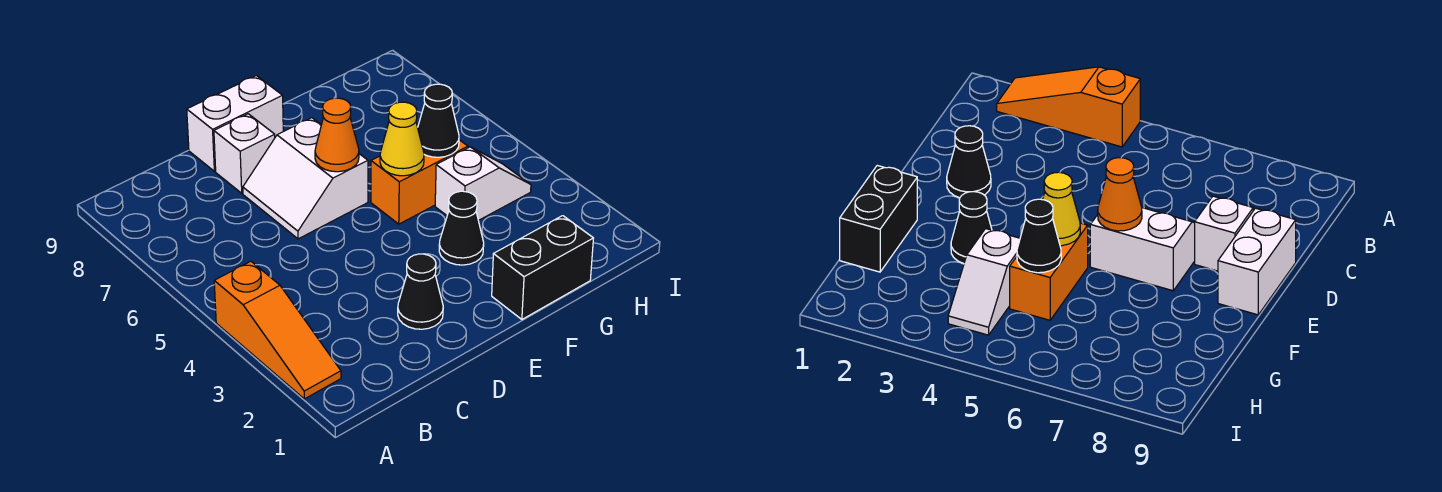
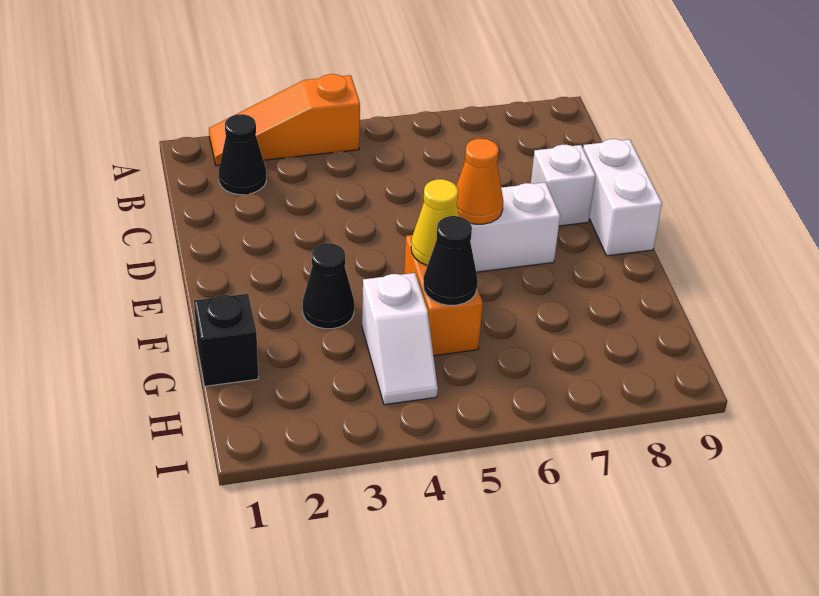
black cone D2 level 1 -> black cone B2 level 1
black brick F1:G1 level 1 -> black brick G1 level 1

